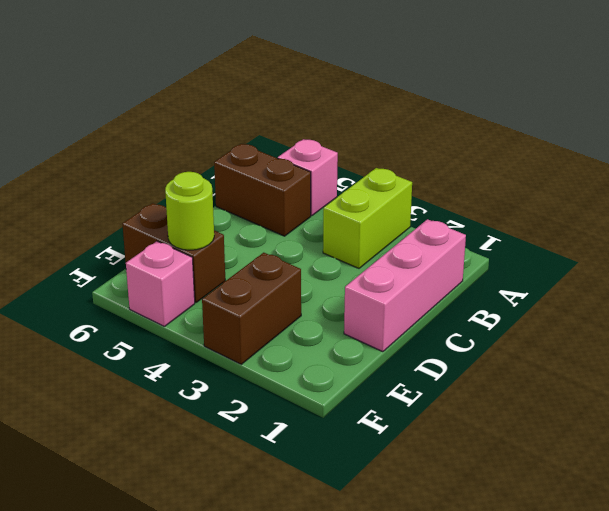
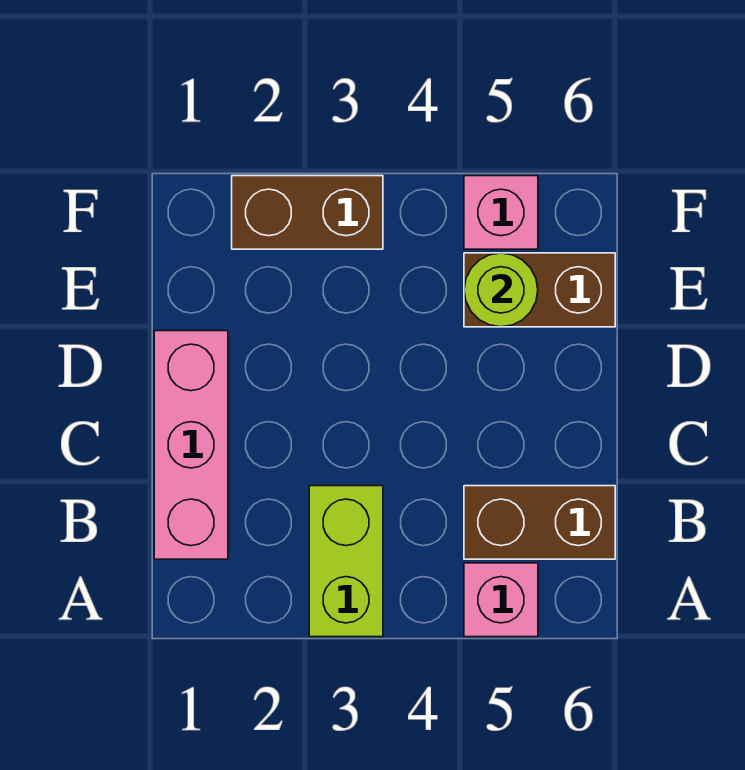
brown brick E3:F3 level 1 -> brown brick F2:F3 level 1

